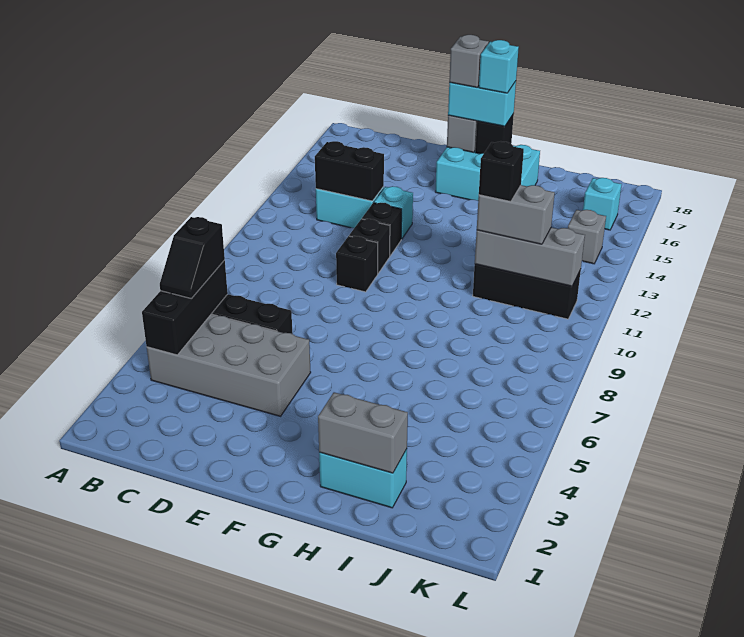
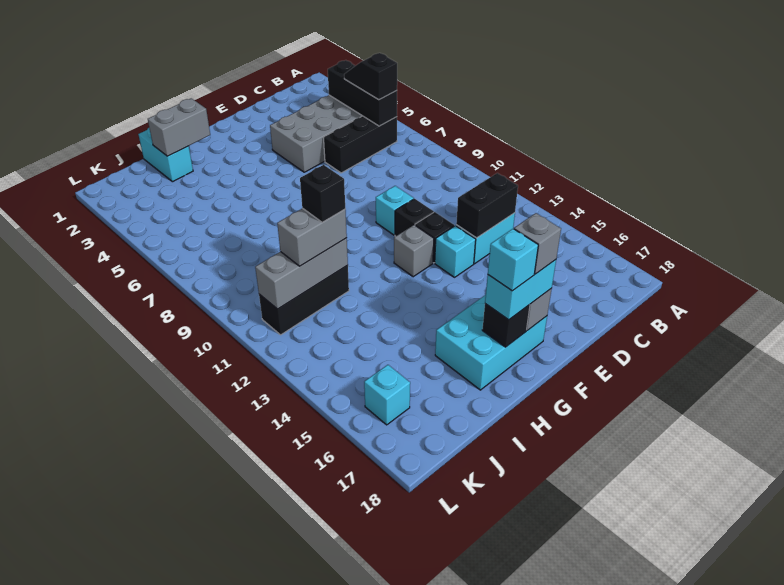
black brick E10 level 1 -> cyan brick E10 level 1
cyan brick H2:I2 level 1 -> cyan brick I1:I2 level 1
grey brick K14 level 1 -> grey brick F12 level 1

